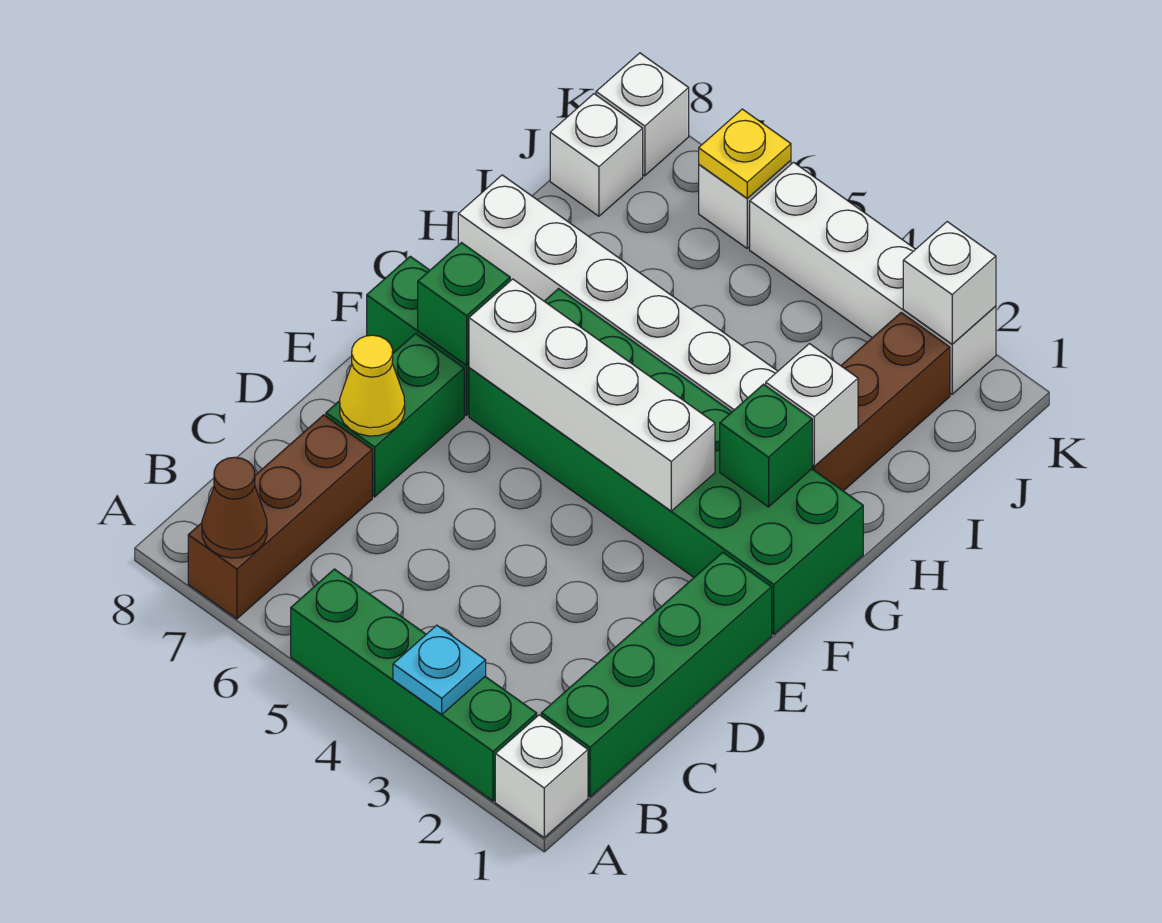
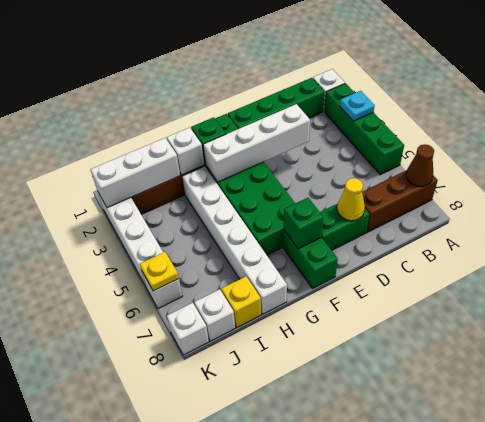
white brick F3:F6 level 2 -> white brick D3:G3 level 2
none -> yellow brick I8 level 1
white brick K2 level 2 -> white brick I2:K2 level 2

